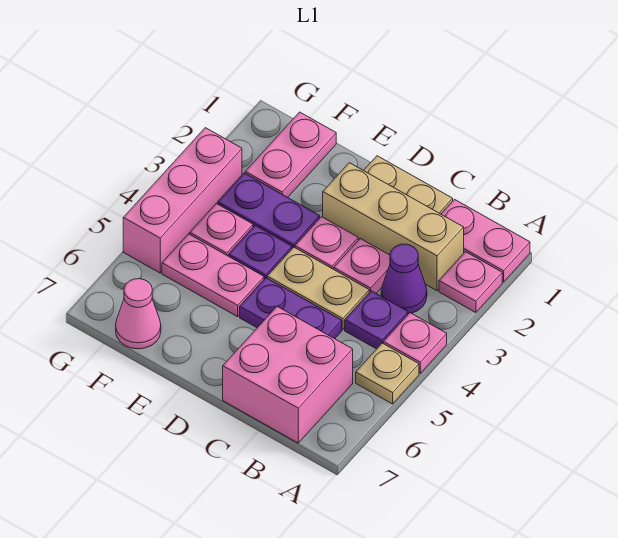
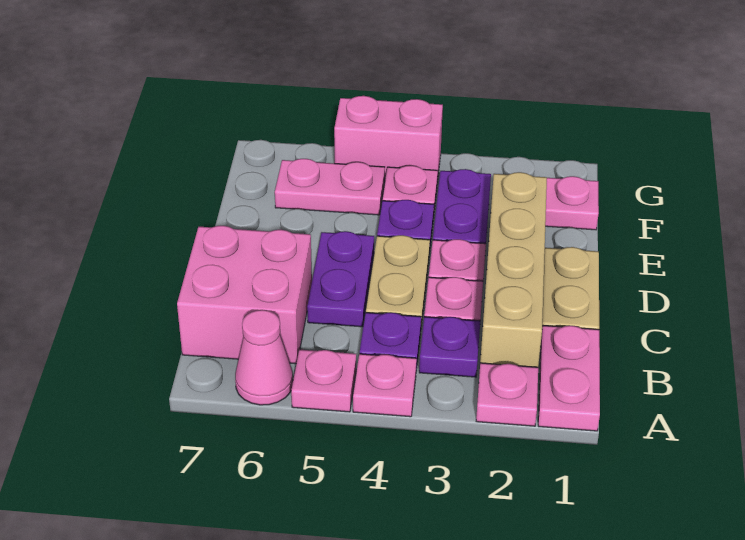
tan plate A5 level 1 -> pink plate A5 level 1
tan brick B2:D2 level 1 -> tan brick B2:E2 level 1
purple cone B3 level 1 -> purple plate B3 level 1
pink plate E5:F5 level 1 -> pink plate F5:F6 level 1
pink cone F7 level 1 -> pink cone A6 level 1
pink brick G3:G5 level 1 -> pink brick G4:G5 level 1

